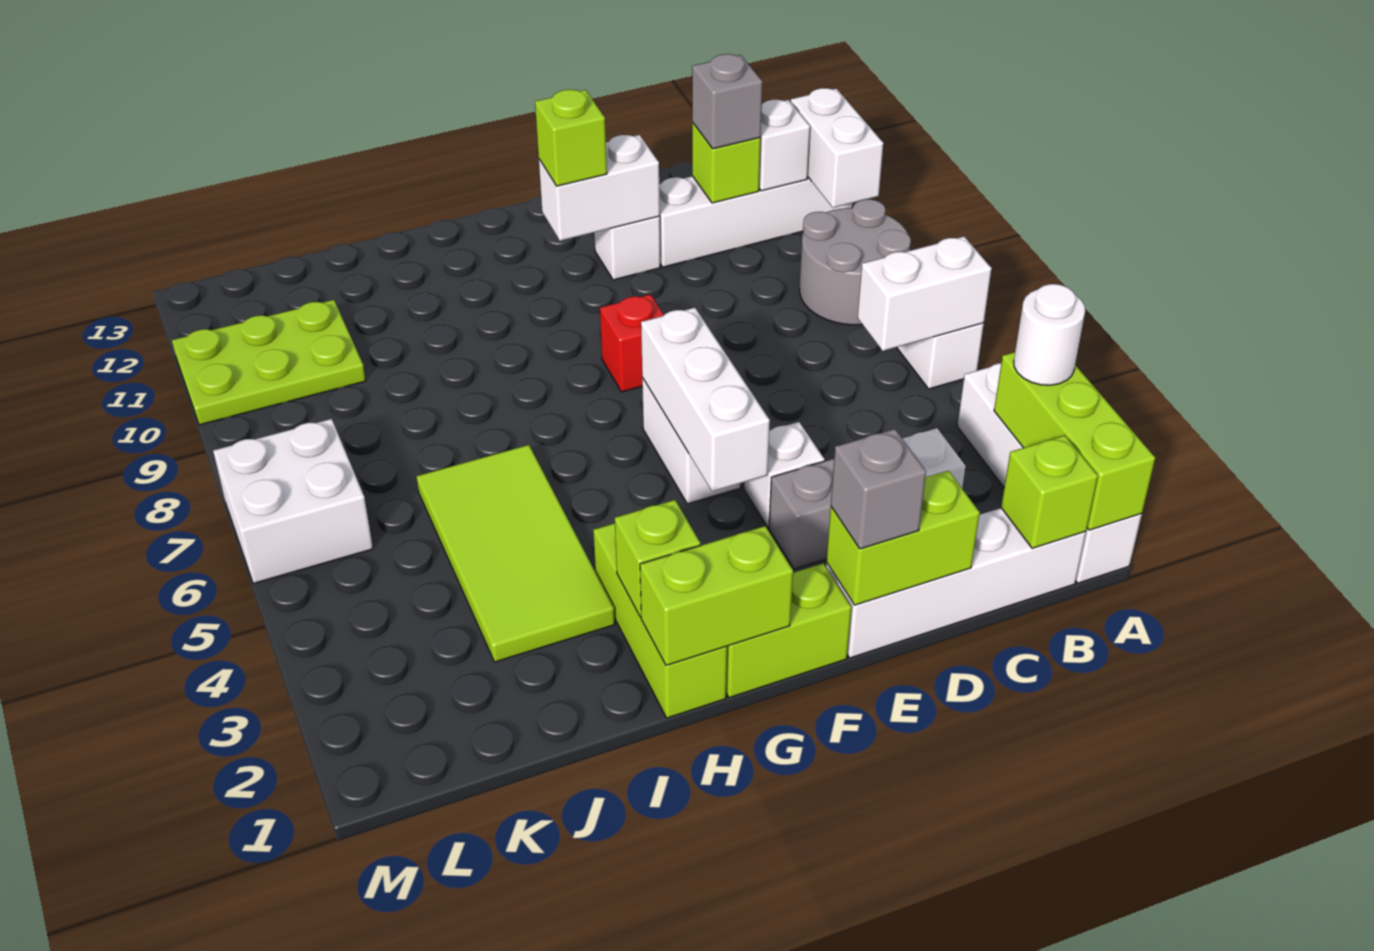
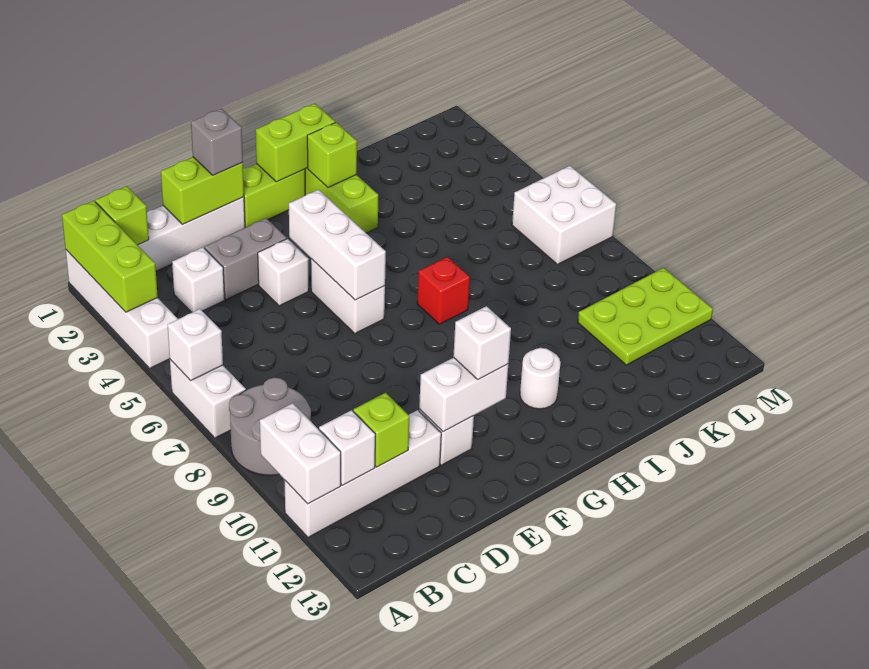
white round brick A3 level 3 -> white round brick H11 level 1
white brick A6:B6 level 2 -> white brick A6 level 2
grey brick C11 level 3 -> none
red brick F8 level 1 -> red brick H7 level 1
lime brick F11 level 3 -> white brick F11 level 3
lime tile I3:J6 level 1 -> none

